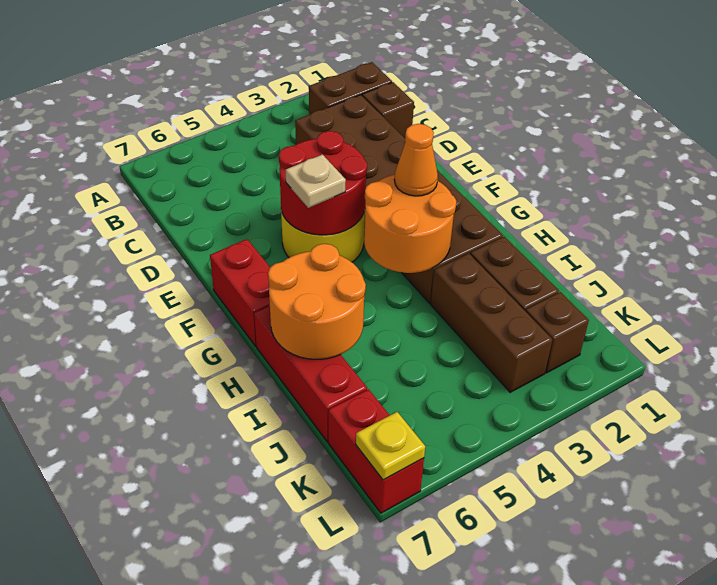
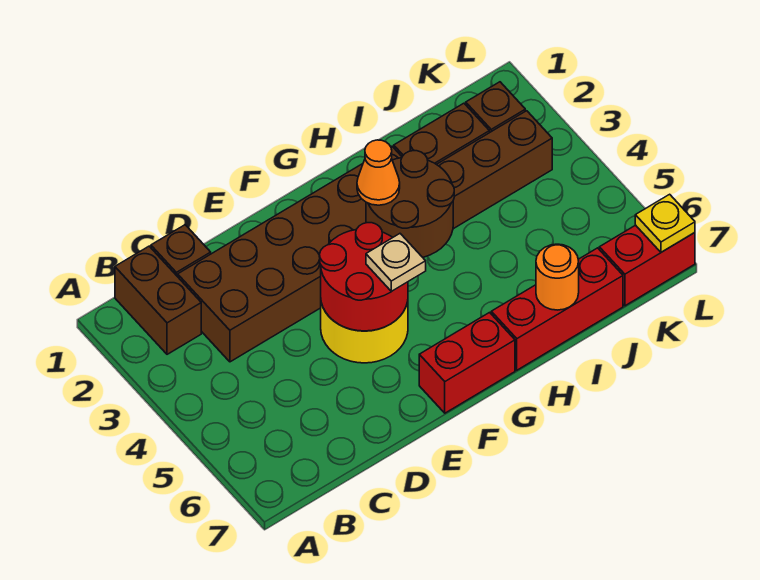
orange round brick G3:H4 level 2 -> brown round brick G3:H4 level 2
orange round brick H6:I7 level 2 -> orange round brick I7 level 2

